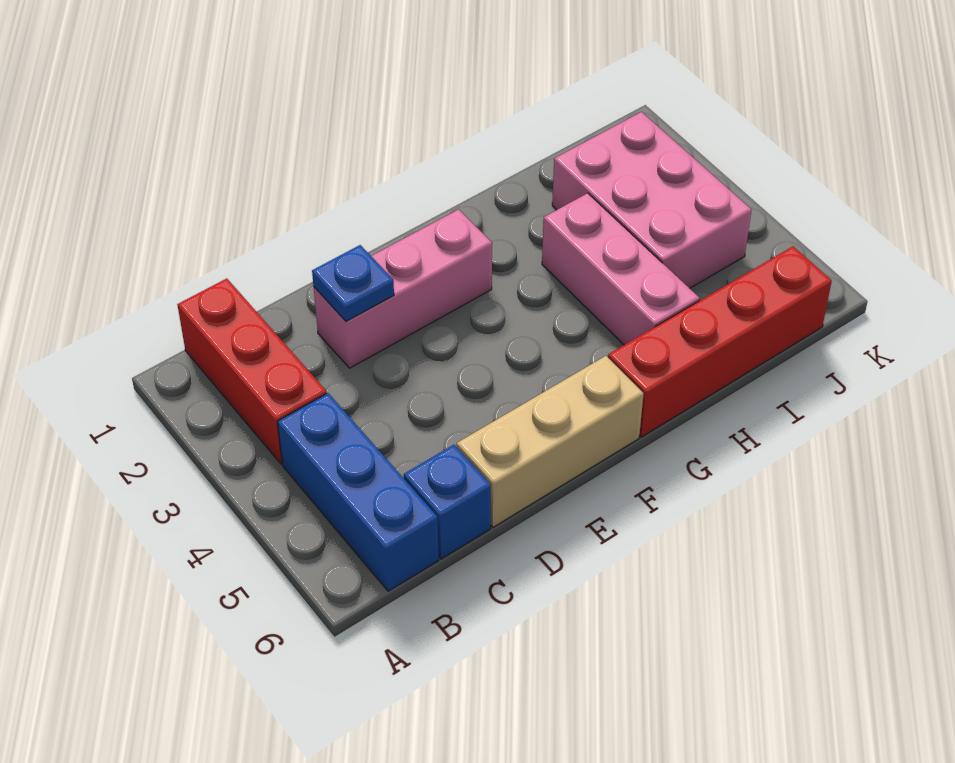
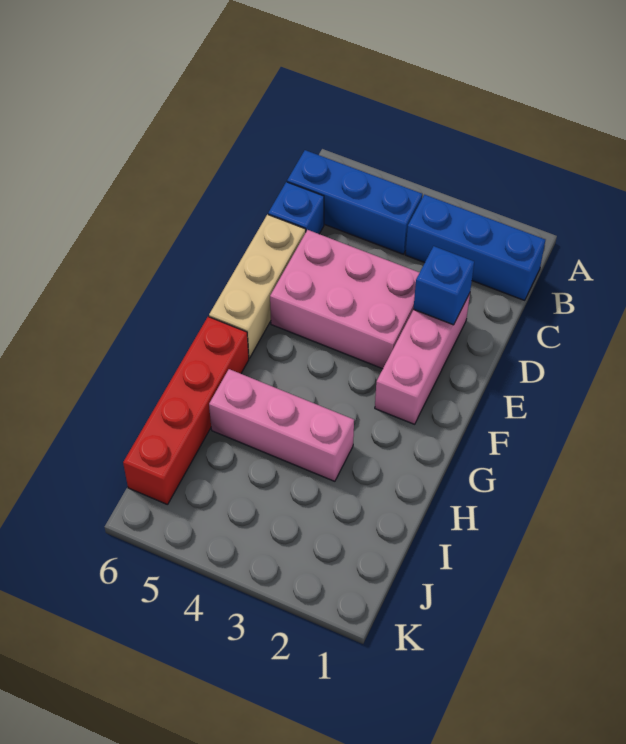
red brick B1:B3 level 1 -> blue brick B1:B3 level 1
blue plate D2 level 2 -> blue brick D2 level 2
pink brick I2:J4 level 1 -> pink brick D3:E5 level 1

